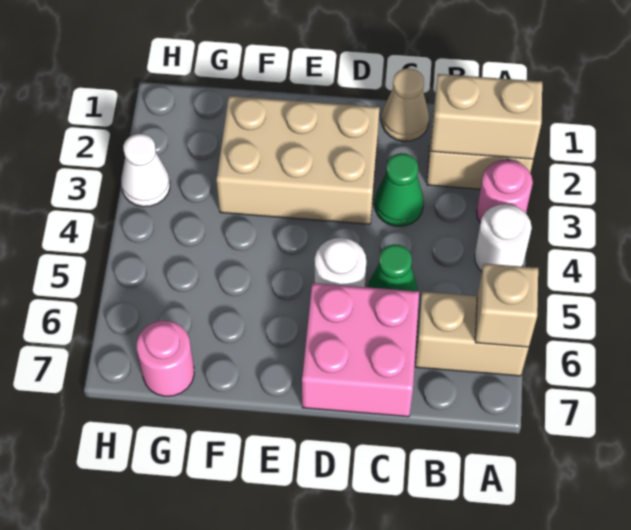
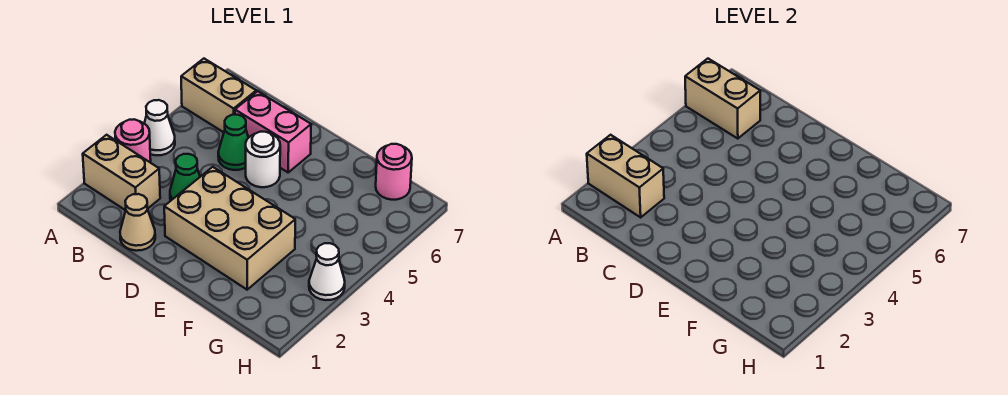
white round brick A4 level 1 -> white cone A4 level 1
tan brick A6 level 2 -> tan brick A6:B6 level 2
pink brick C6:D7 level 1 -> pink brick C6:D6 level 1

